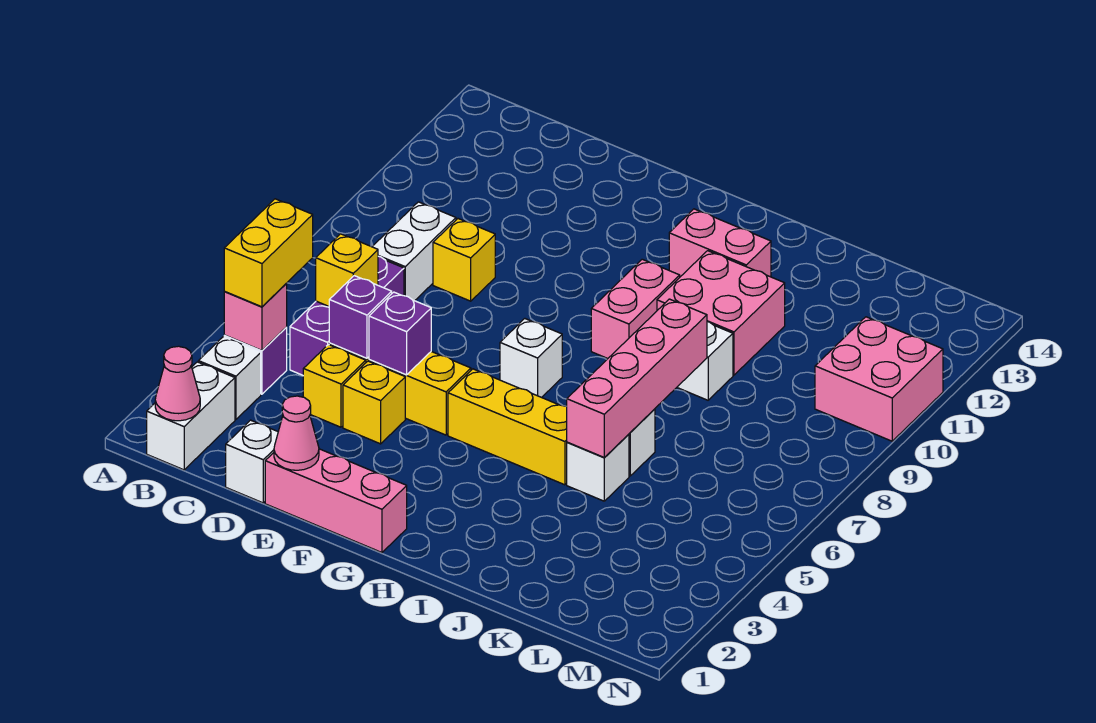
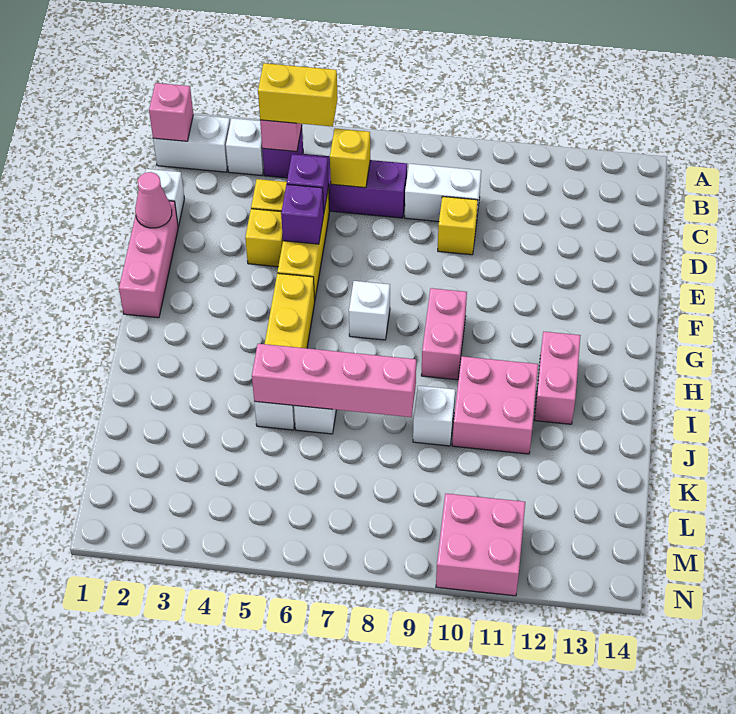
pink cone B1 level 2 -> pink brick B1 level 2
pink brick H9:H10 level 1 -> pink brick G9:H9 level 1

